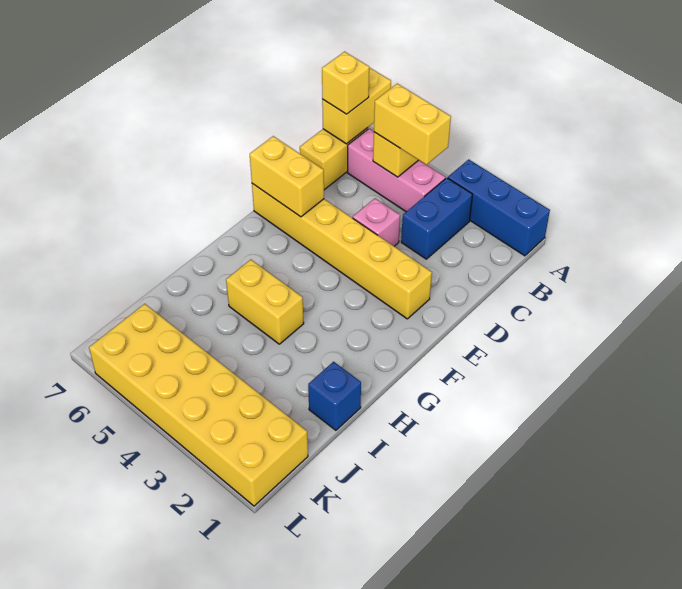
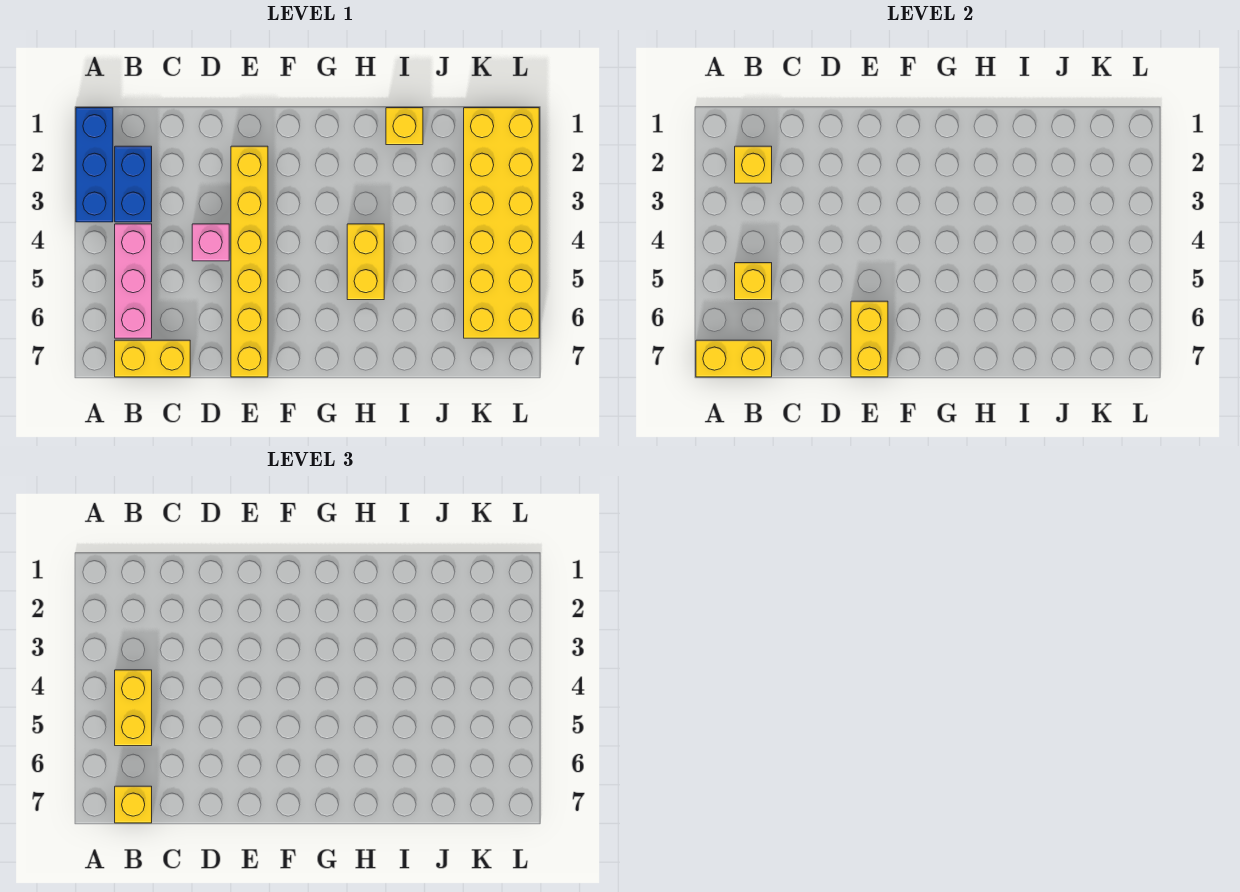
none -> yellow brick B2 level 2
blue brick B3:C3 level 1 -> blue brick B2:B3 level 1
blue brick I1 level 1 -> yellow brick I1 level 1

